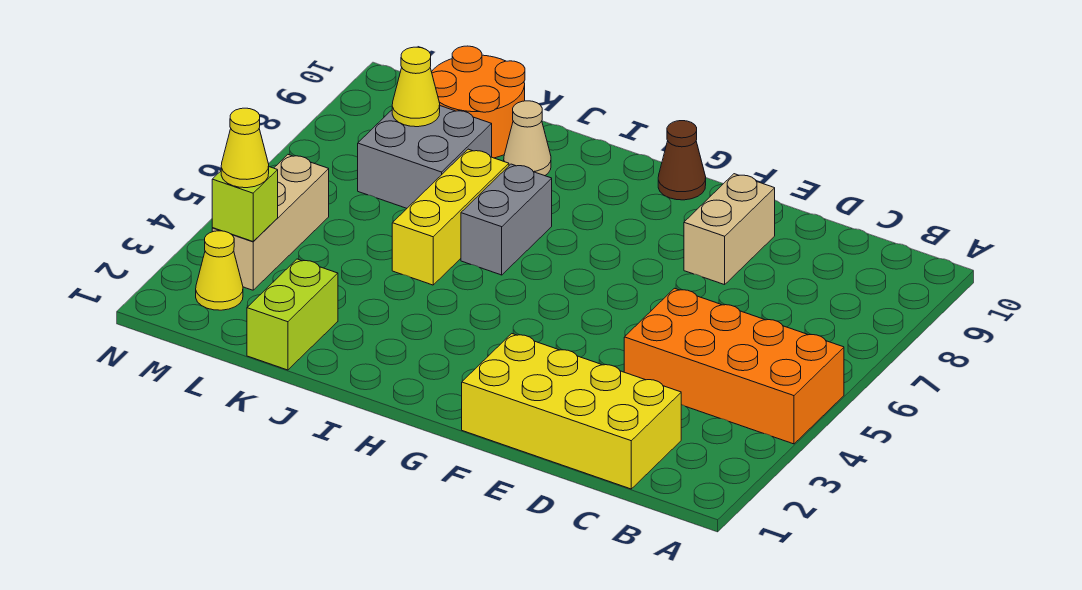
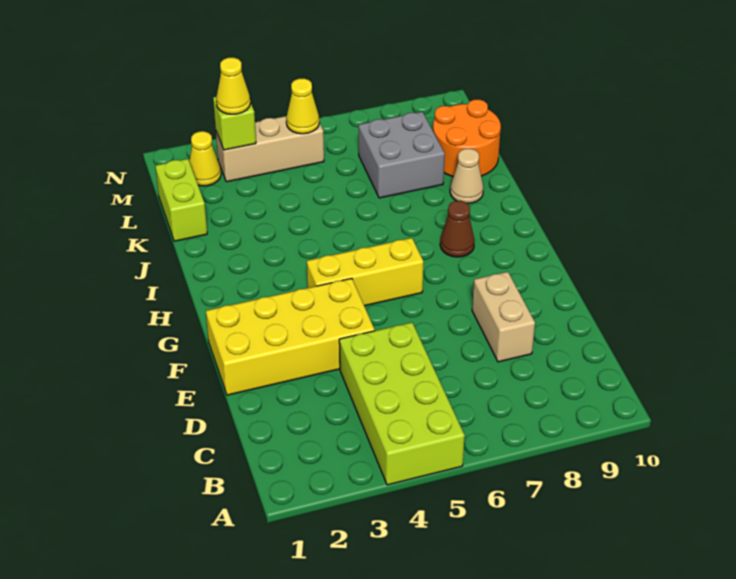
orange brick A4:D5 level 1 -> lime brick A4:D5 level 1
yellow brick C1:F2 level 1 -> yellow brick E1:F4 level 1
tan brick E8:E9 level 1 -> tan brick D8:E8 level 1
brown cone G10 level 1 -> brown cone H8 level 1
grey brick I6:I7 level 1 -> none
yellow brick J5:J7 level 1 -> yellow brick G4:G6 level 1
lime brick K1:K2 level 1 -> lime brick K1:L1 level 1
yellow cone L8 level 2 -> yellow cone M5 level 2

